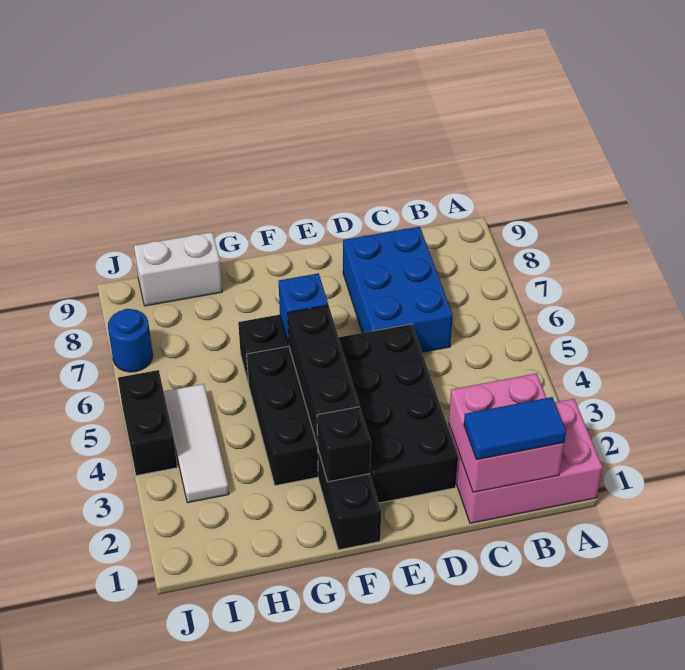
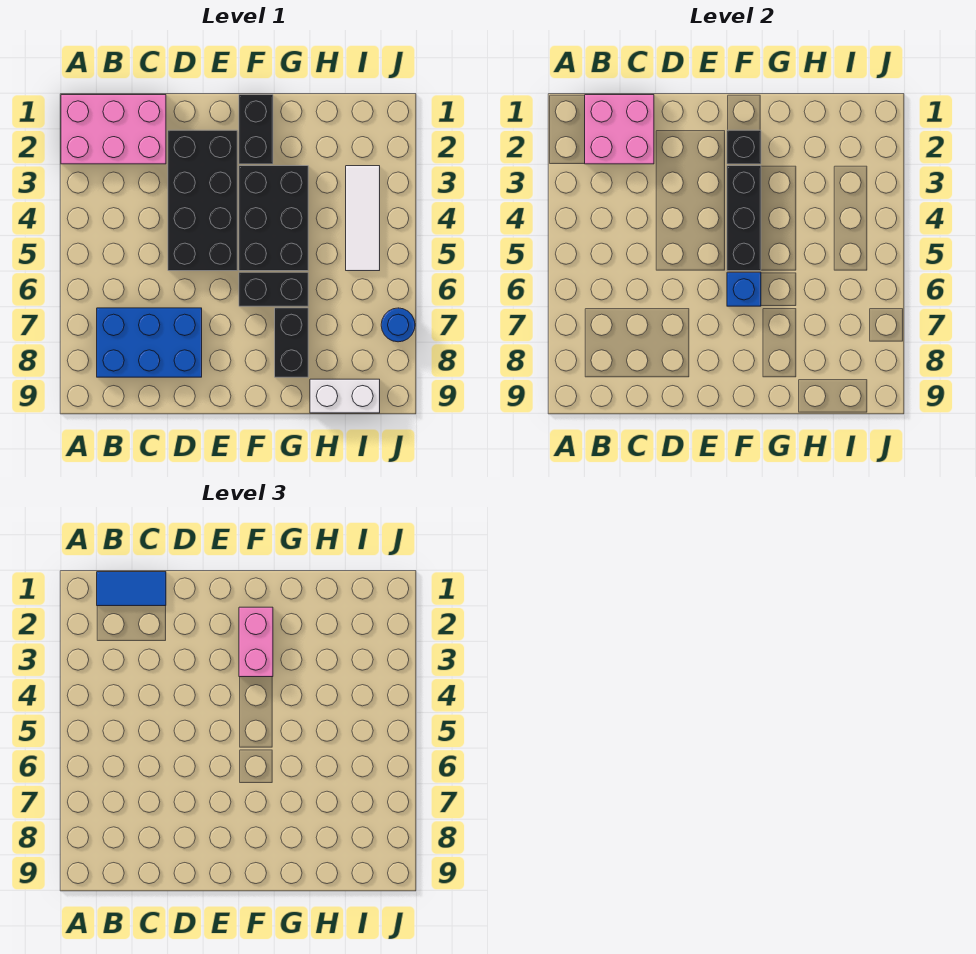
blue brick C6:D8 level 1 -> blue brick B7:D8 level 1
none -> pink brick F2:F3 level 3
black brick J4:J5 level 1 -> black brick G7:G8 level 1

